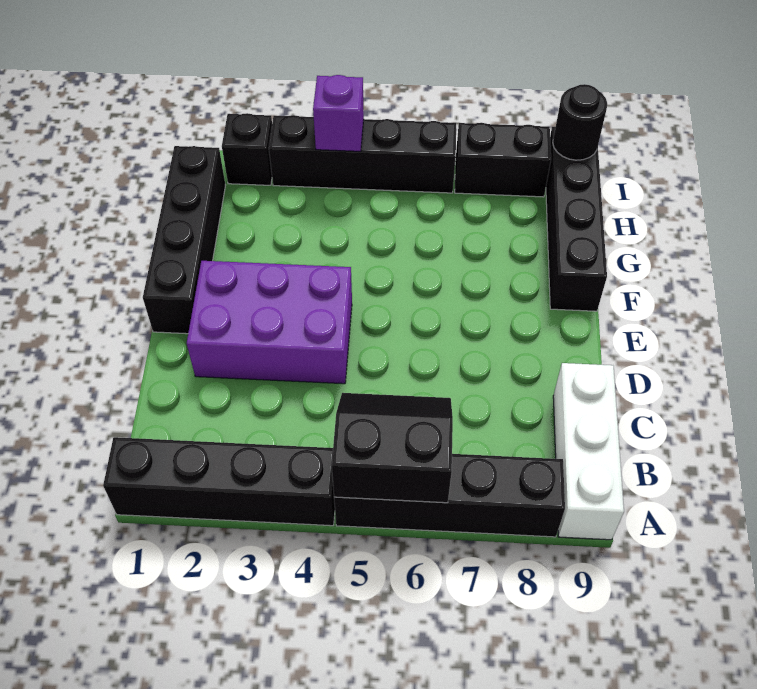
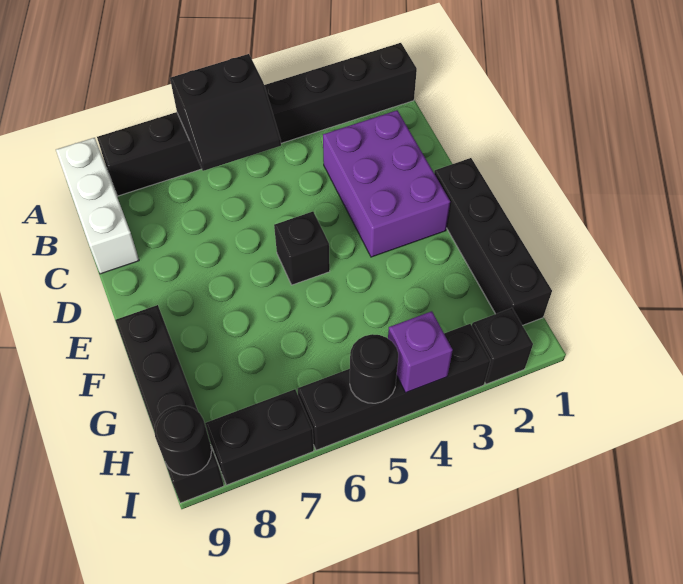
purple brick D2:E4 level 1 -> purple brick C2:E3 level 1
none -> black brick E5 level 1
none -> black round brick I5 level 2

